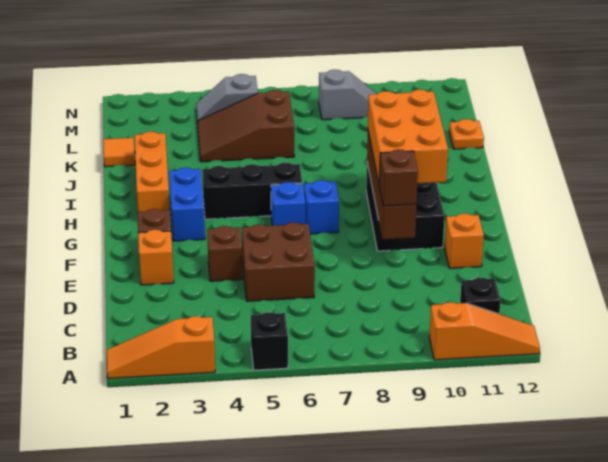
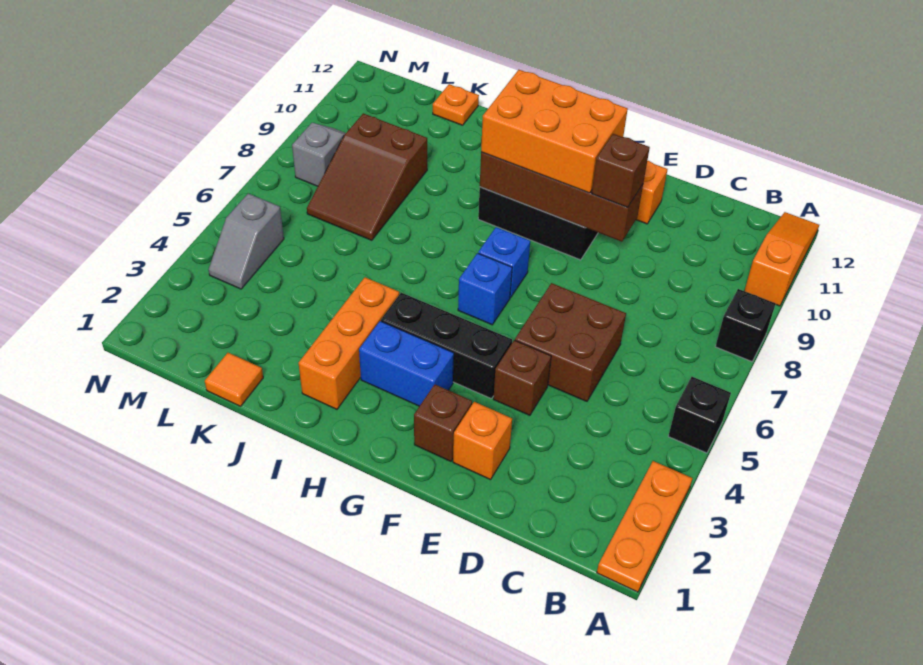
orange slope A1:A3 level 1 top 3 -> orange plate A1:A3 level 1
black brick B11 level 1 -> black brick A8 level 1
orange brick H2:J2 level 1 -> orange brick I2:I4 level 1
black brick H4:H6 level 1 -> black brick F4:H4 level 1
brown slope K4:L6 level 1 top 6 -> brown slope K7:L9 level 1 top 9

